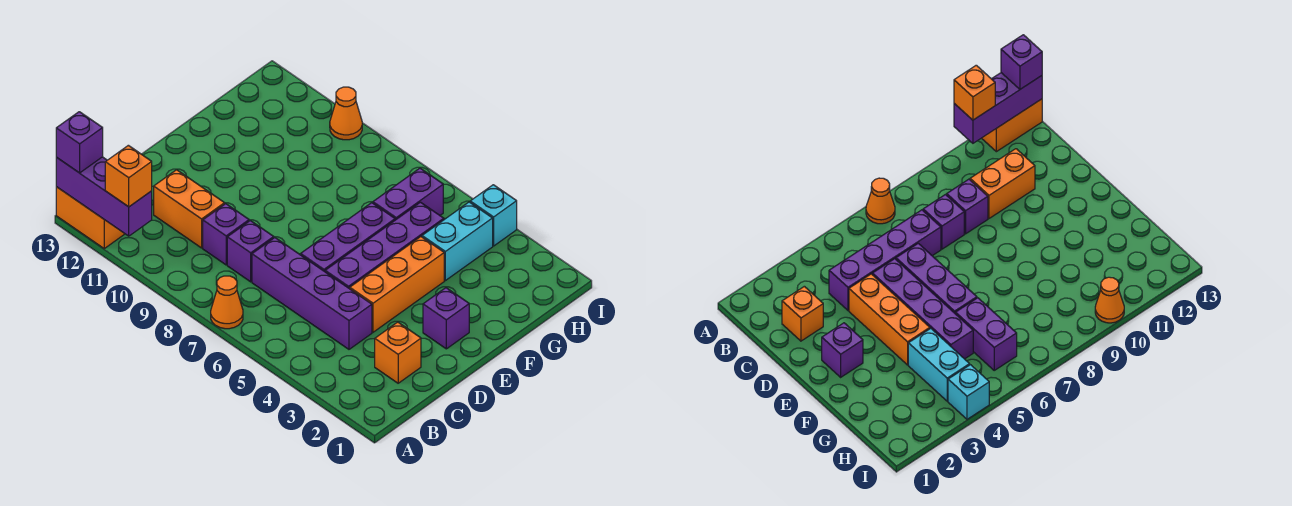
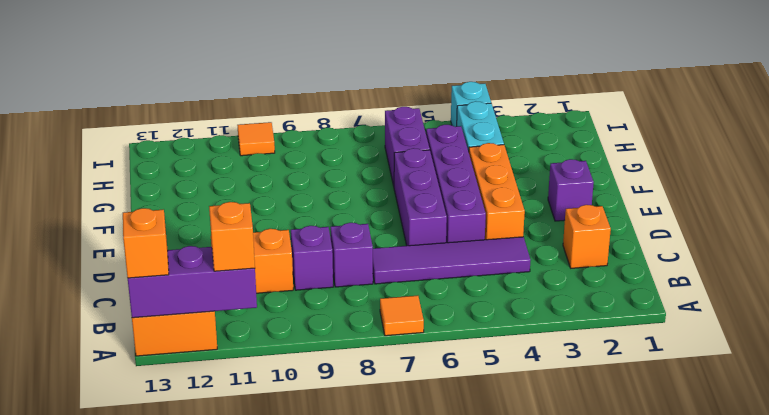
orange cone A7 level 1 -> orange tile A7 level 1
purple brick A13 level 3 -> orange brick A13 level 3
purple brick C4:C7 level 1 -> purple tile C4:C7 level 1
orange cone I10 level 1 -> orange tile I10 level 1

